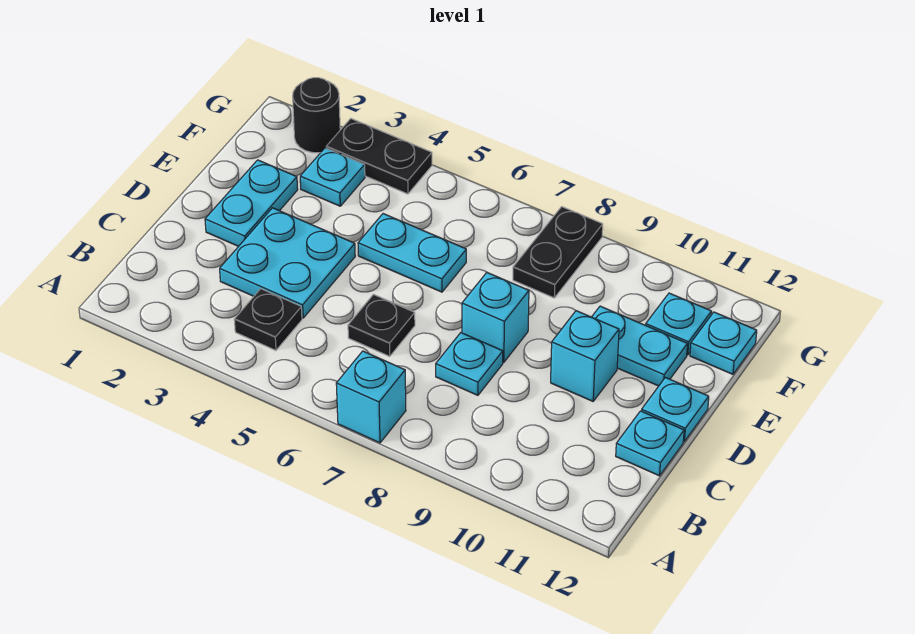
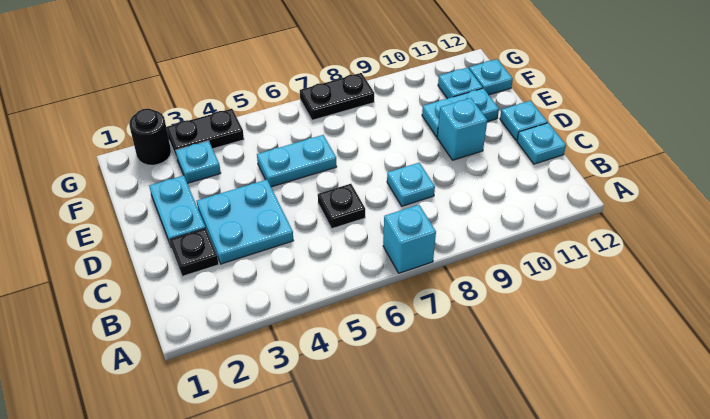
black plate B4 level 1 -> black plate C2 level 1
cyan brick D8 level 1 -> none
black plate F8:G8 level 1 -> black plate G7:G8 level 1

